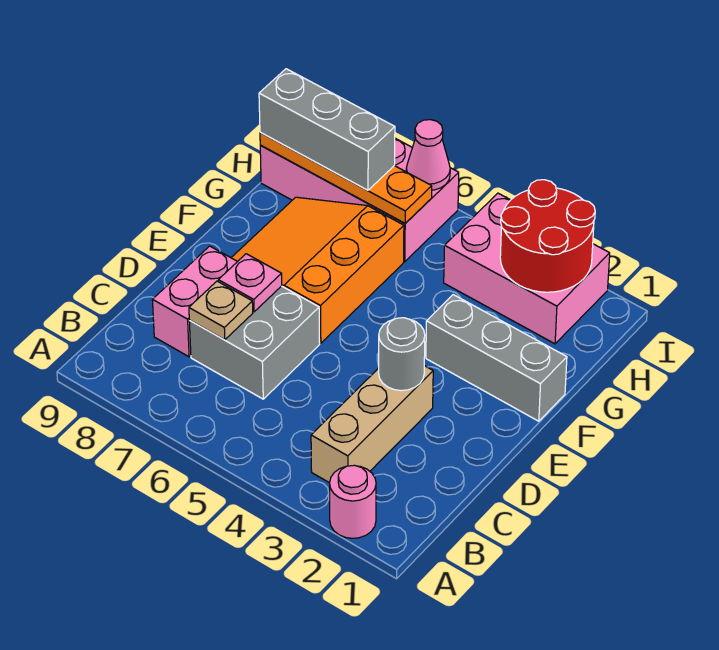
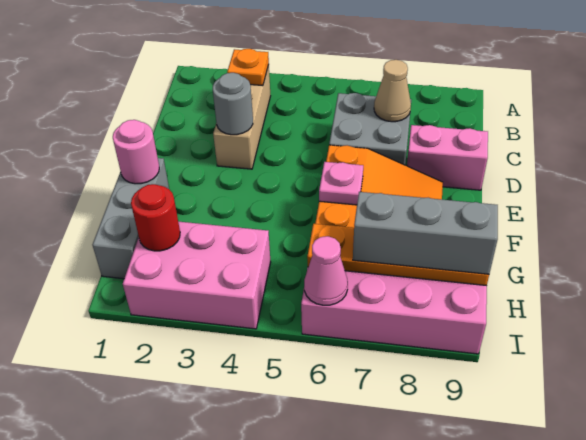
pink round brick A2 level 1 -> pink round brick F1 level 2
none -> orange plate B3 level 2
tan plate C7 level 2 -> tan cone C7 level 2
pink brick C8:D8 level 1 -> pink brick D8:D9 level 1
pink plate D7 level 2 -> pink plate F6 level 2
grey brick F1:F3 level 1 -> grey brick F1:H1 level 1
red round brick H2:I3 level 2 -> red round brick H2 level 2

